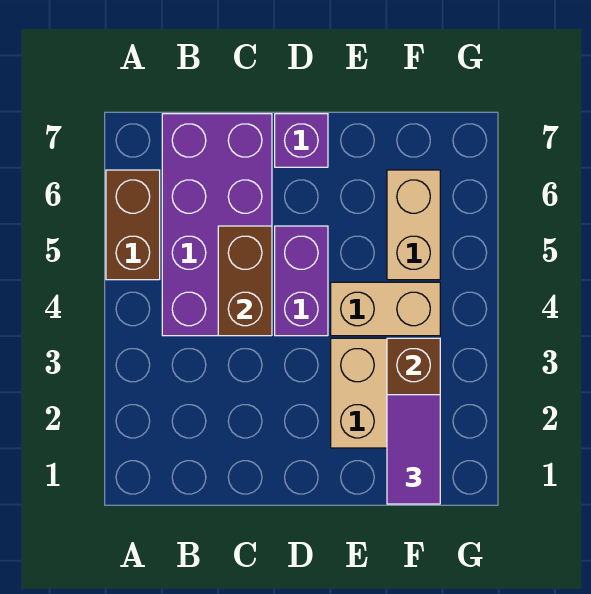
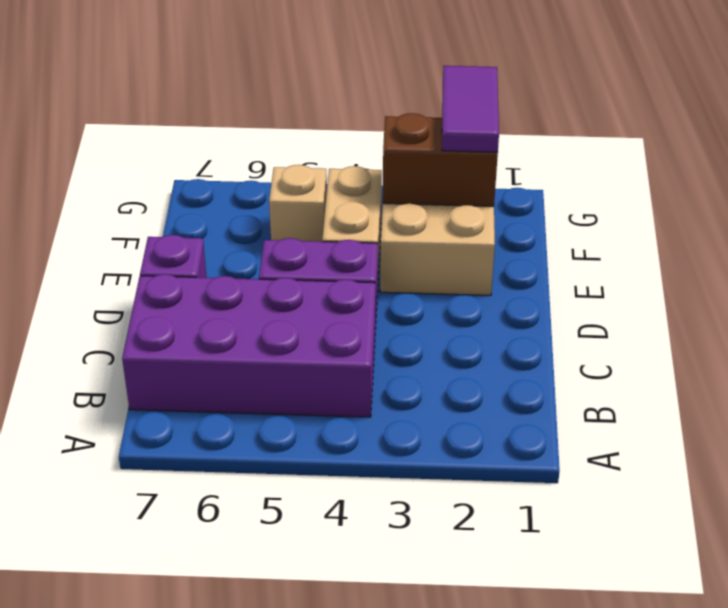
brown brick A5:A6 level 1 -> none
brown brick C4:C5 level 2 -> none
purple tile F1:F2 level 3 -> purple tile F2:G2 level 3
tan brick F5:F6 level 1 -> tan brick F5 level 1

